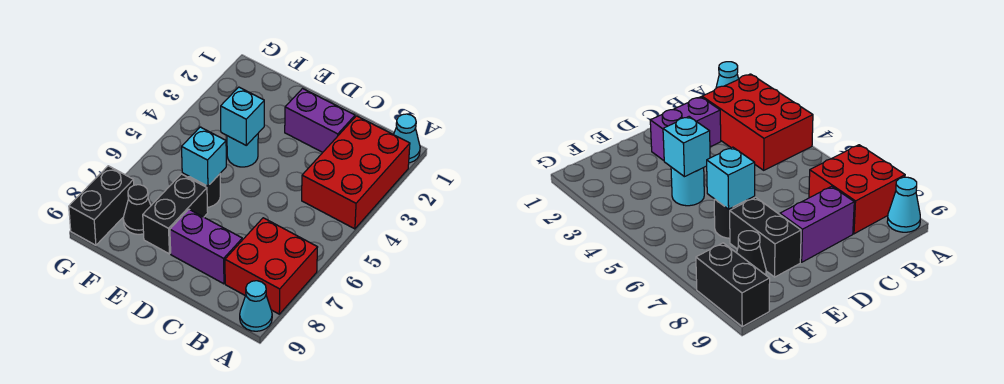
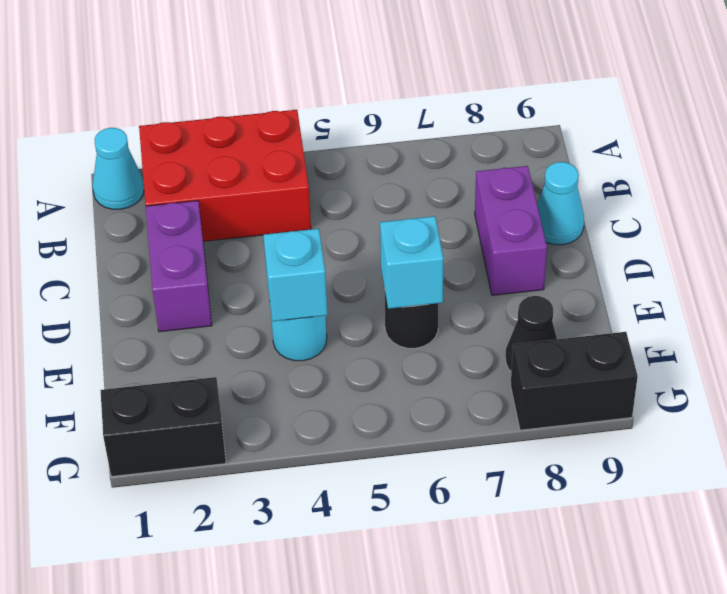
red brick A7:B8 level 1 -> none
cyan cone A9 level 1 -> cyan cone C9 level 1
black brick E7:E8 level 1 -> black brick G1:G2 level 1

